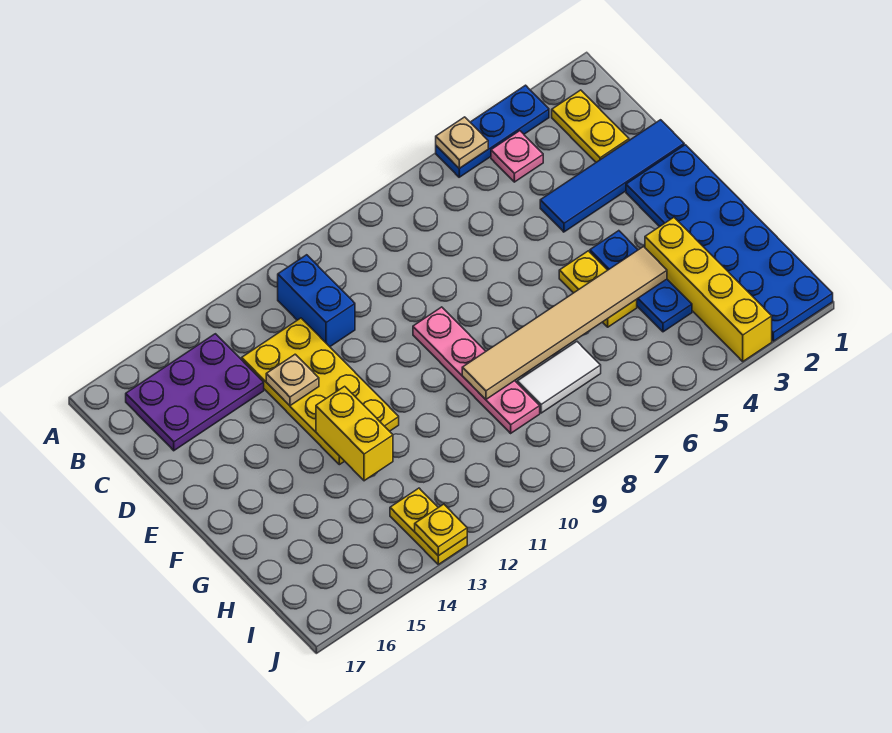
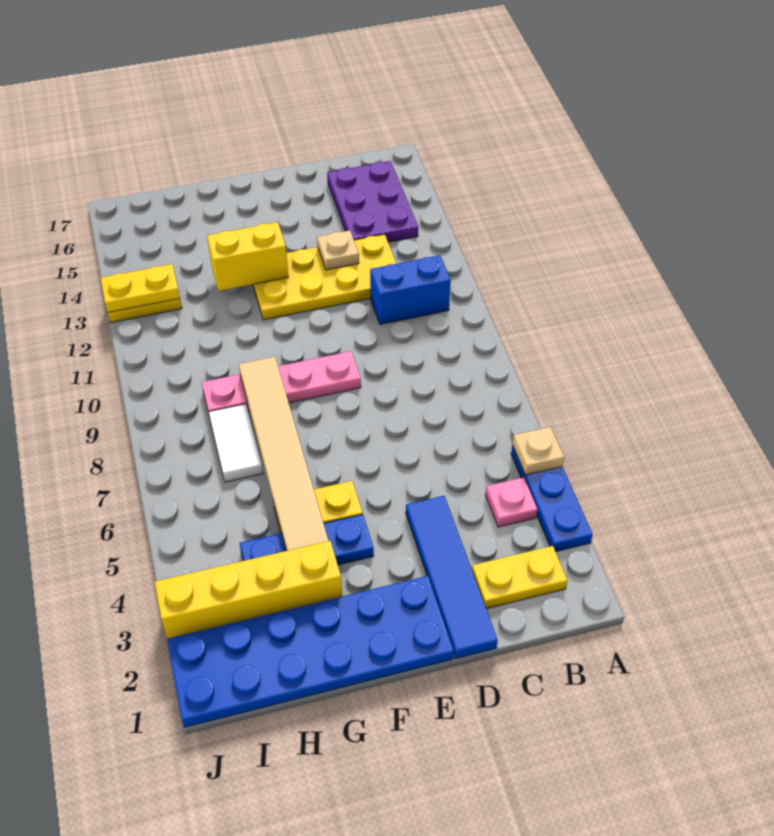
yellow plate J13 level 2 -> yellow plate I13:J13 level 2

